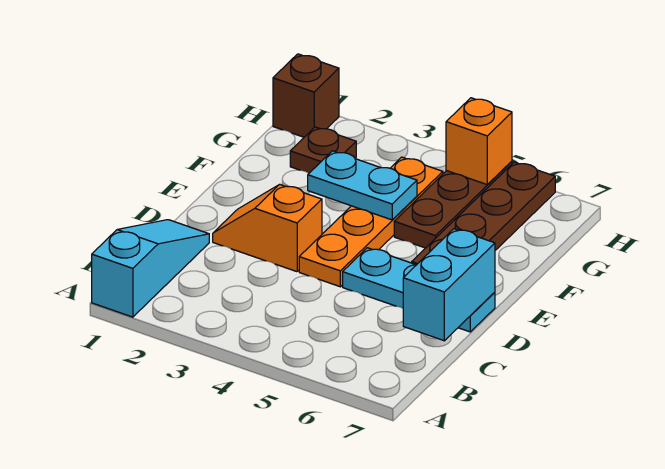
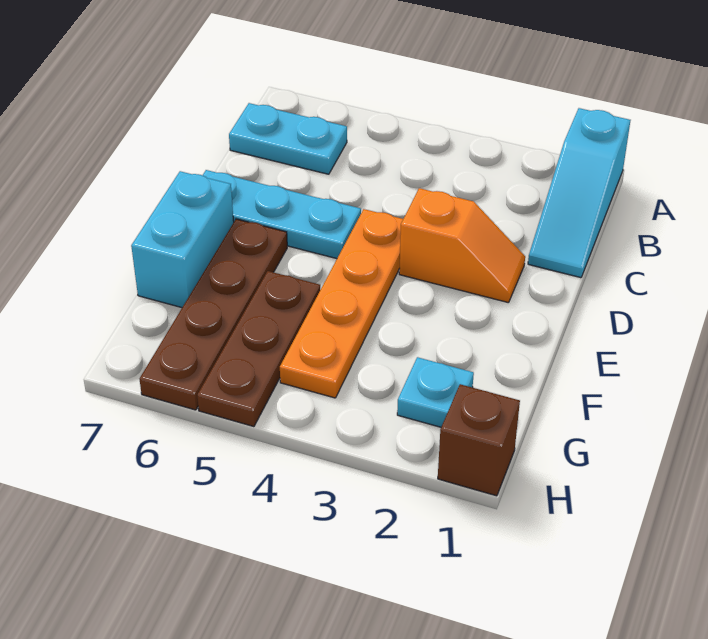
cyan brick C7:D7 level 2 -> cyan brick E7:F7 level 1
cyan plate F3:F4 level 2 -> cyan plate B6:B7 level 1
brown plate G2 level 1 -> cyan plate G2 level 1
orange brick H5 level 2 -> none

